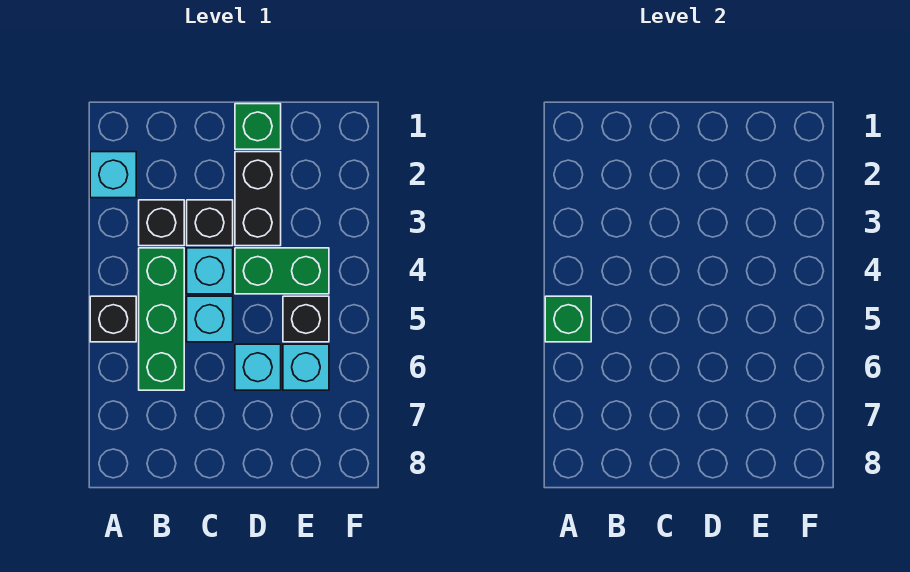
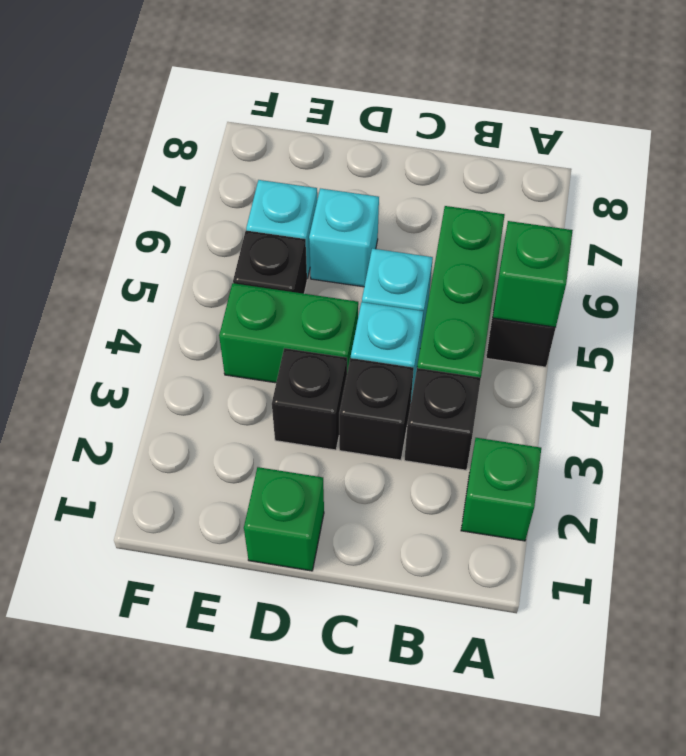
cyan brick A2 level 1 -> green brick A2 level 1
black brick D2:D3 level 1 -> black brick D3 level 1

